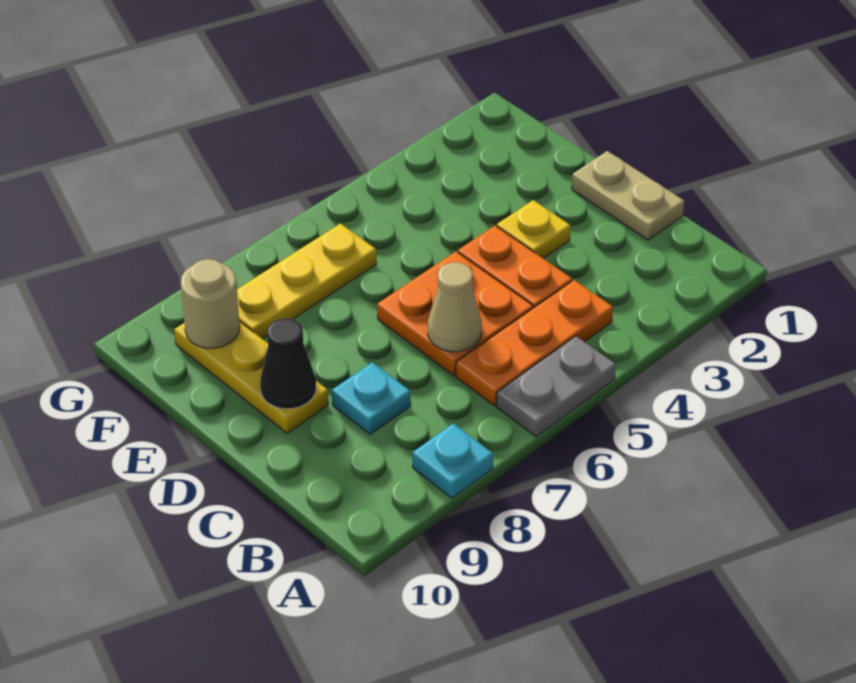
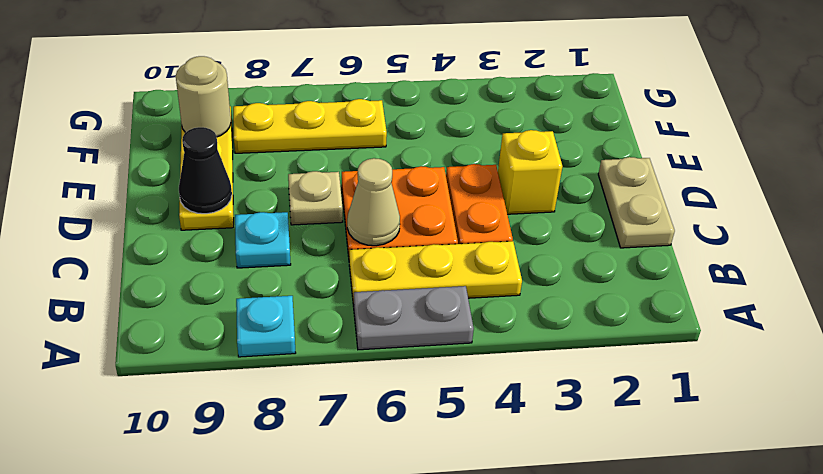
orange plate B4:B6 level 1 -> yellow plate B4:B6 level 1
yellow plate D3 level 1 -> yellow brick D3 level 1
none -> tan plate D7 level 1

